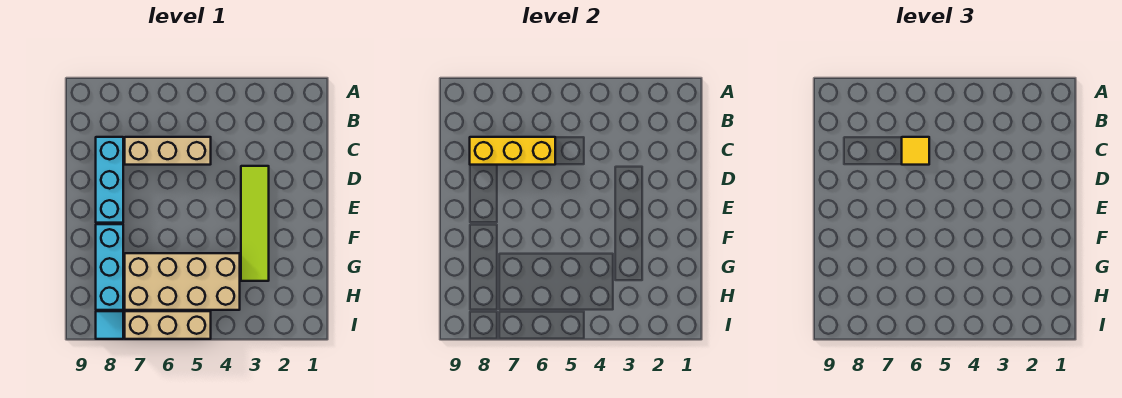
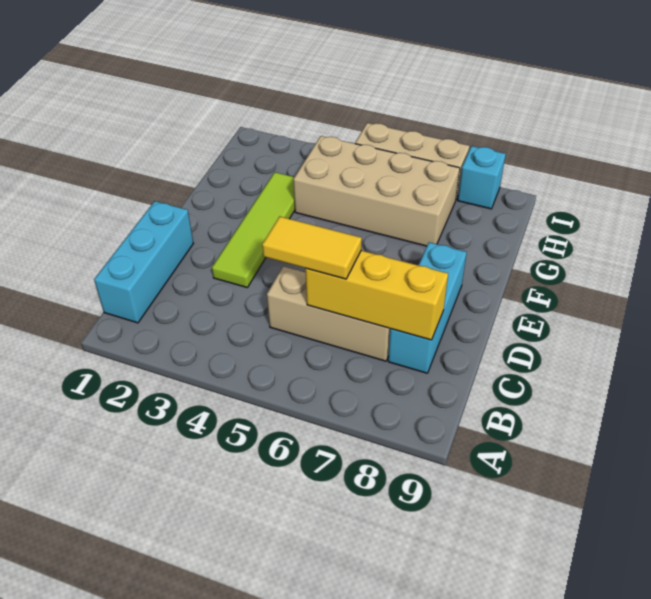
yellow tile C6 level 3 -> yellow tile C5:C6 level 3
cyan brick F8:H8 level 1 -> cyan brick B1:D1 level 1
cyan tile I8 level 1 -> cyan brick I8 level 1

